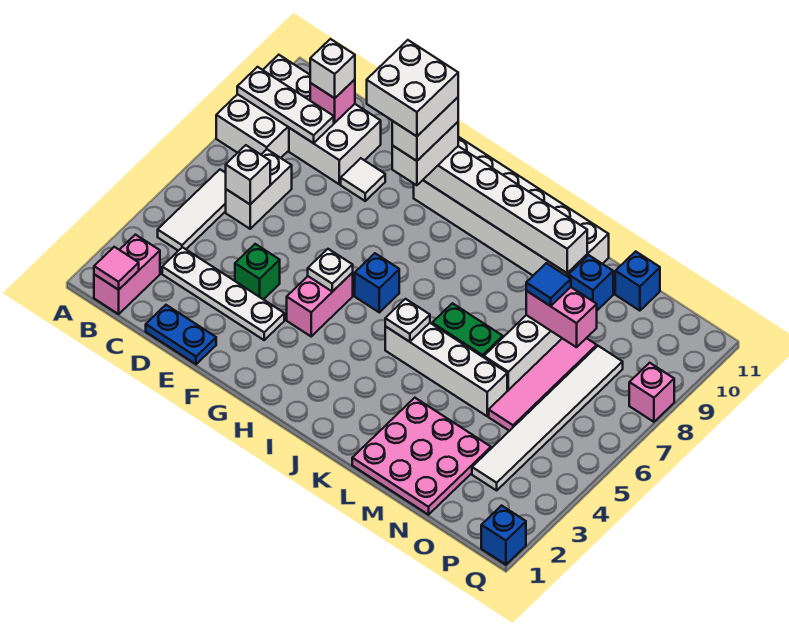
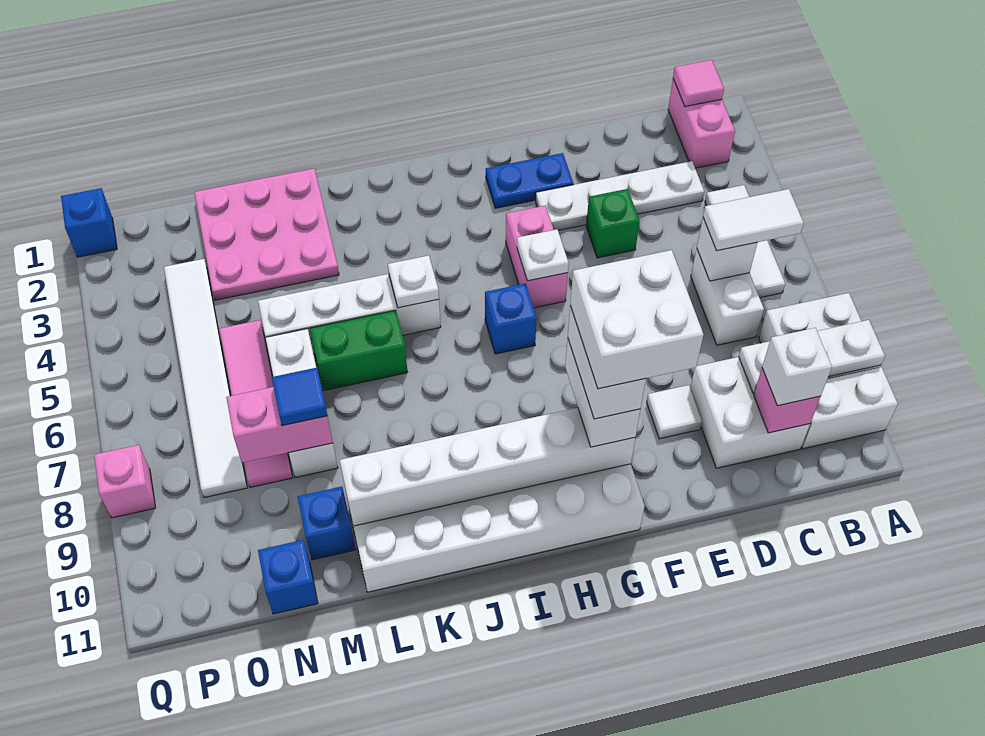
none -> white tile B6:C6 level 3
blue plate D1:E1 level 1 -> blue plate F2:G2 level 1

